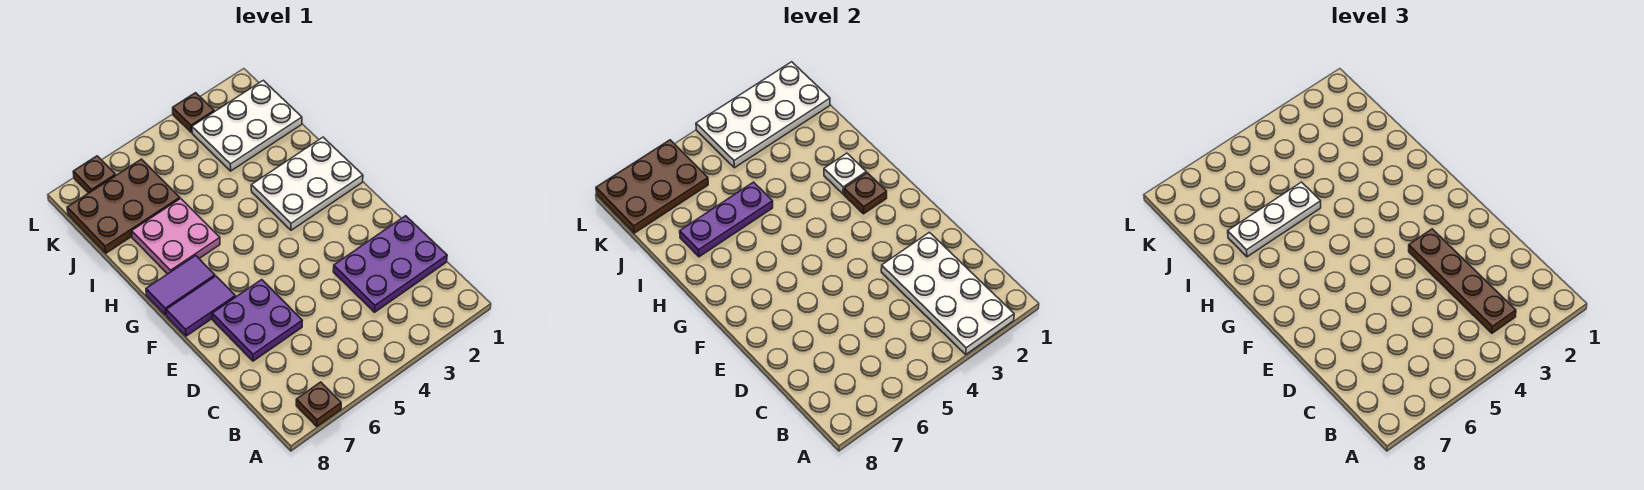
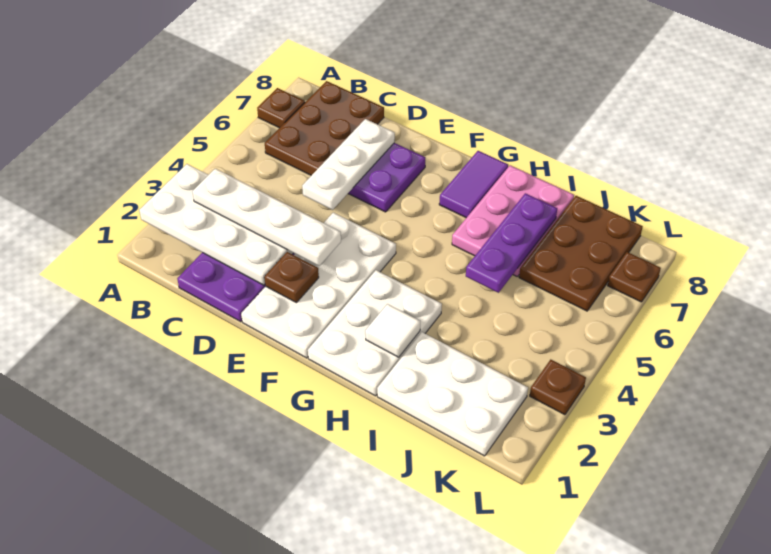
brown plate B3:E3 level 3 -> white plate B3:E3 level 3
purple tile F7:F8 level 1 -> none
brown plate G2 level 2 -> brown plate E2 level 2
white plate H2 level 2 -> white tile H2 level 2
pink plate H6:I7 level 1 -> pink plate H6:I8 level 1
white plate I5:I7 level 3 -> white plate D5:D7 level 2
white plate J1:K3 level 1 -> white plate I1:K2 level 1
white plate K1:L4 level 2 -> white plate E1:F4 level 1
brown plate K6:L8 level 2 -> brown plate B6:C8 level 1

